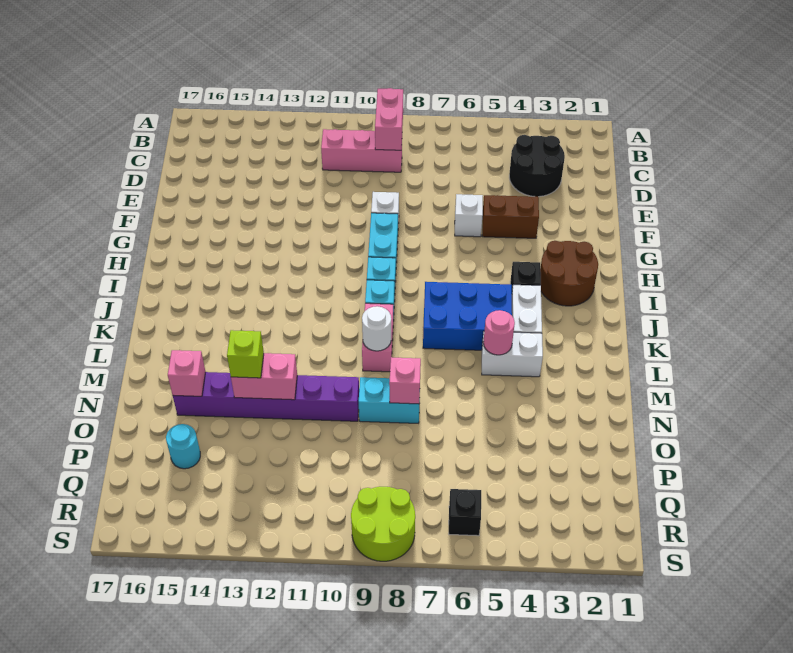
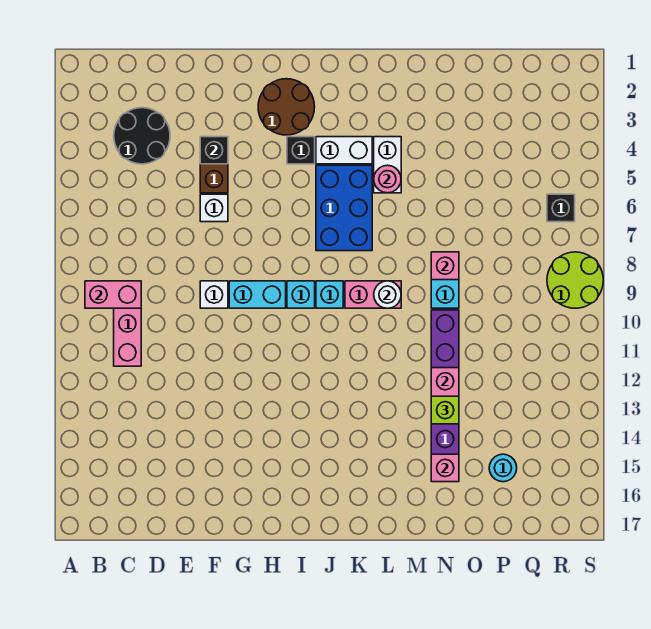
none -> black brick F4 level 2

